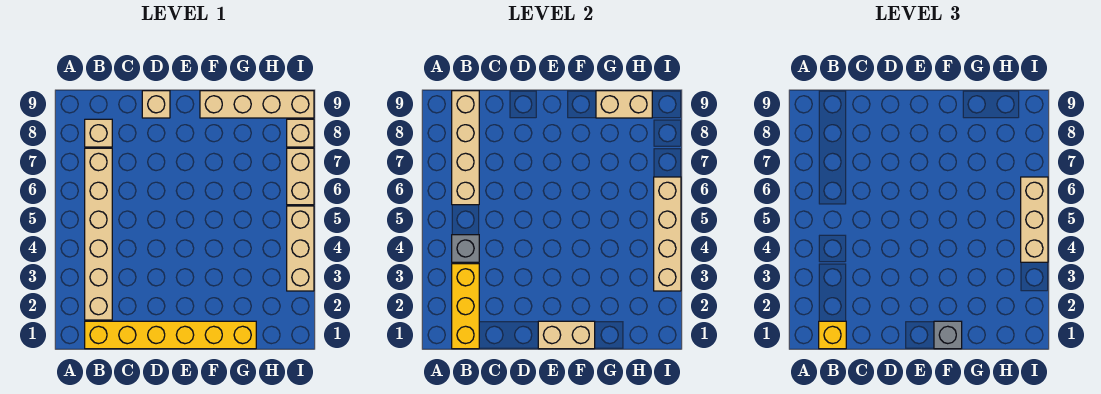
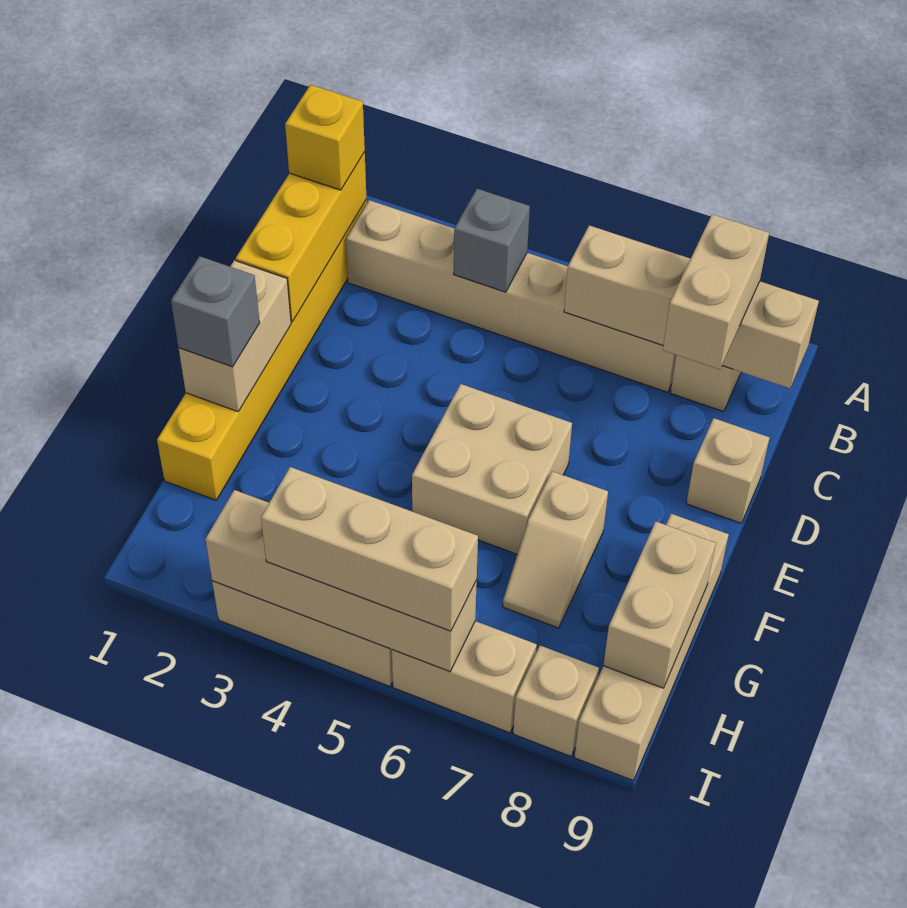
yellow brick B1:B3 level 2 -> yellow brick B1:D1 level 2
none -> tan brick B8:C8 level 3
none -> tan brick E5:F6 level 1
none -> tan slope F7:G7 level 1 top F

